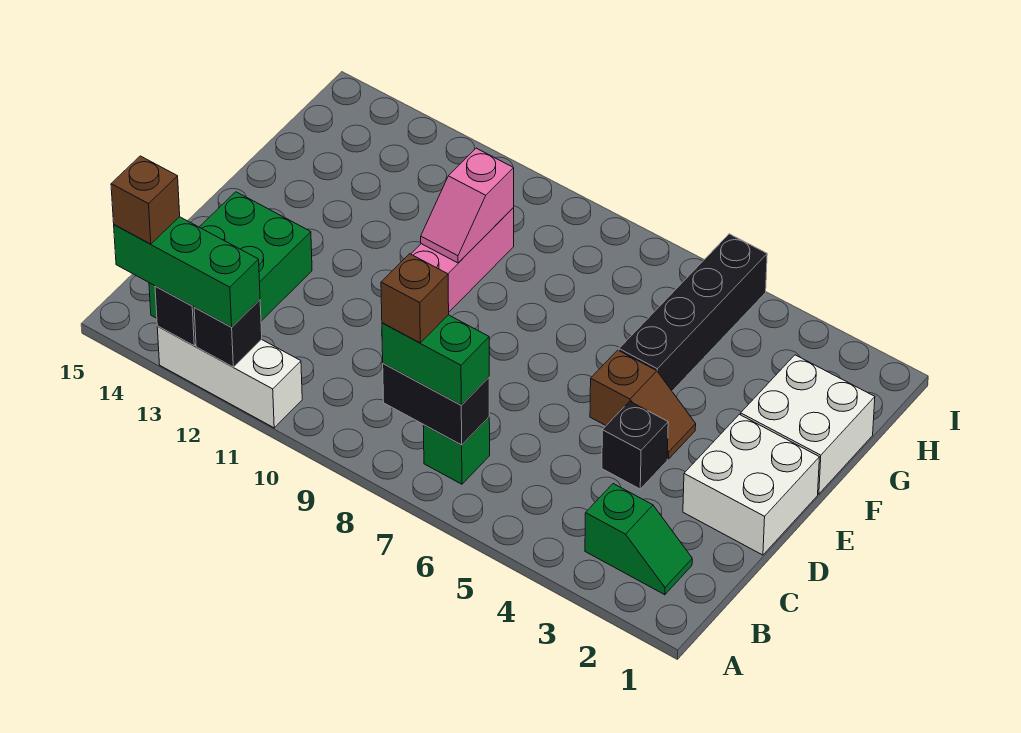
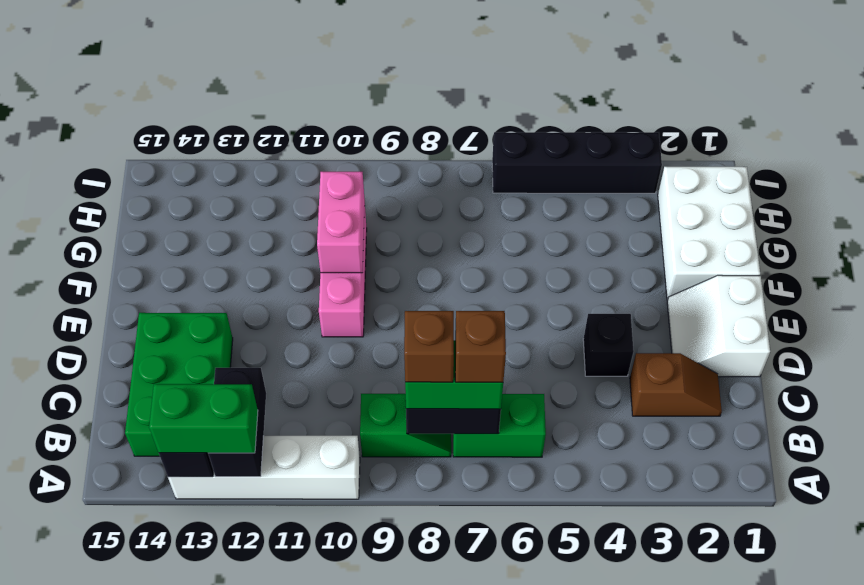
white brick A11:A13 level 1 -> white brick A10:A13 level 1
black brick A12 level 2 -> black brick A12:B12 level 2
green brick A12:A14 level 3 -> green brick A12:A13 level 3
brown brick A14 level 4 -> brown brick B7 level 4
green slope B2:B3 level 1 top 3 -> green slope B8:B9 level 1 top 9
green brick B7 level 1 -> green brick B6:B7 level 1
white brick D1:E2 level 1 -> white slope D1:E2 level 1 top 1
brown slope E4:E5 level 1 top 5 -> brown slope C2:C3 level 1 top 3
white brick F1:G2 level 1 -> white brick F1:H2 level 1
black brick F5:I5 level 1 -> black brick I3:I6 level 1
pink slope F10:G10 level 2 top G -> pink brick F10:G10 level 2

